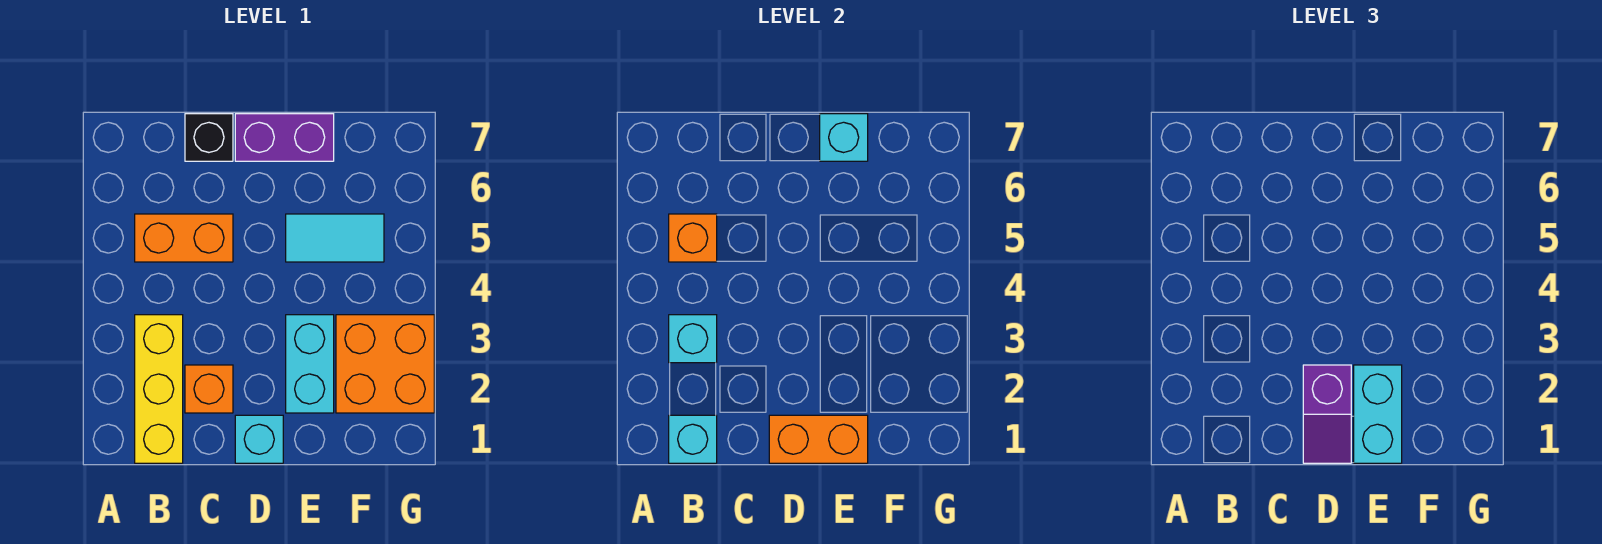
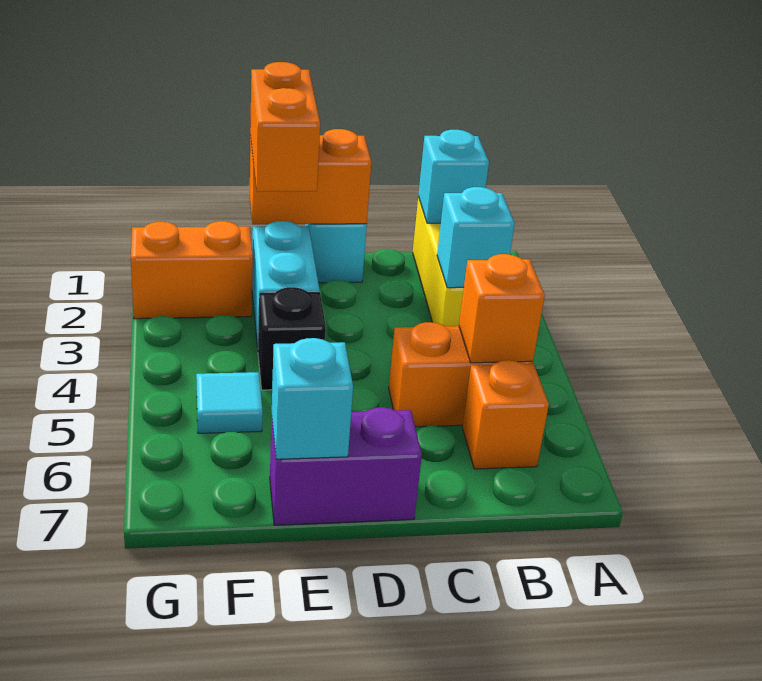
orange brick C2 level 1 -> orange brick B6 level 1
black brick C7 level 1 -> black brick E4 level 1
purple slope D1:D2 level 3 top 2 -> none
cyan brick E1:E2 level 3 -> orange brick E1:E2 level 3
cyan tile E5:F5 level 1 -> cyan tile F5 level 1
orange brick F2:G3 level 1 -> orange brick F2:G2 level 1

